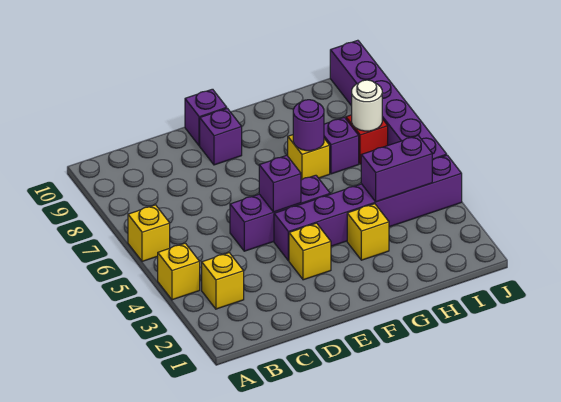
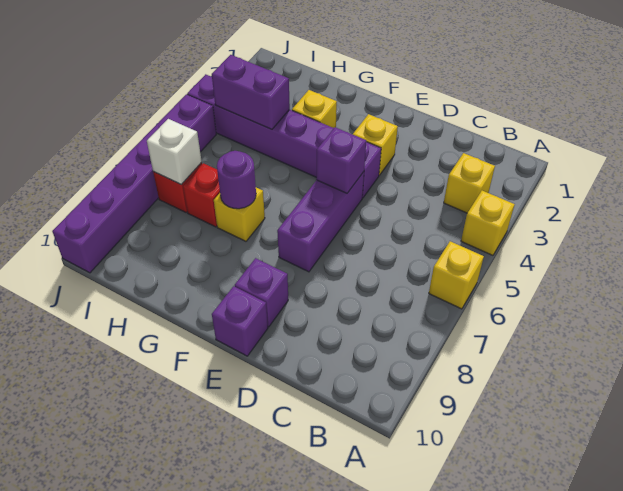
purple brick D5:F5 level 1 -> purple brick E5:E7 level 1
purple brick H7 level 1 -> red brick H7 level 1
white round brick I7 level 2 -> white brick I7 level 2

